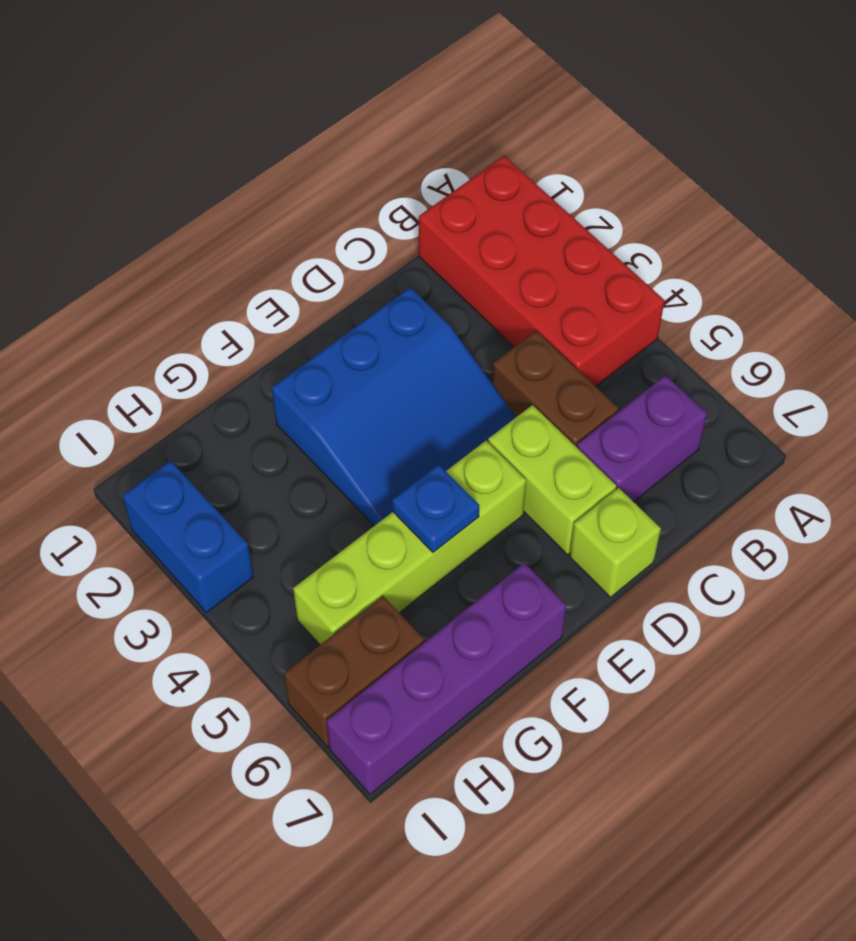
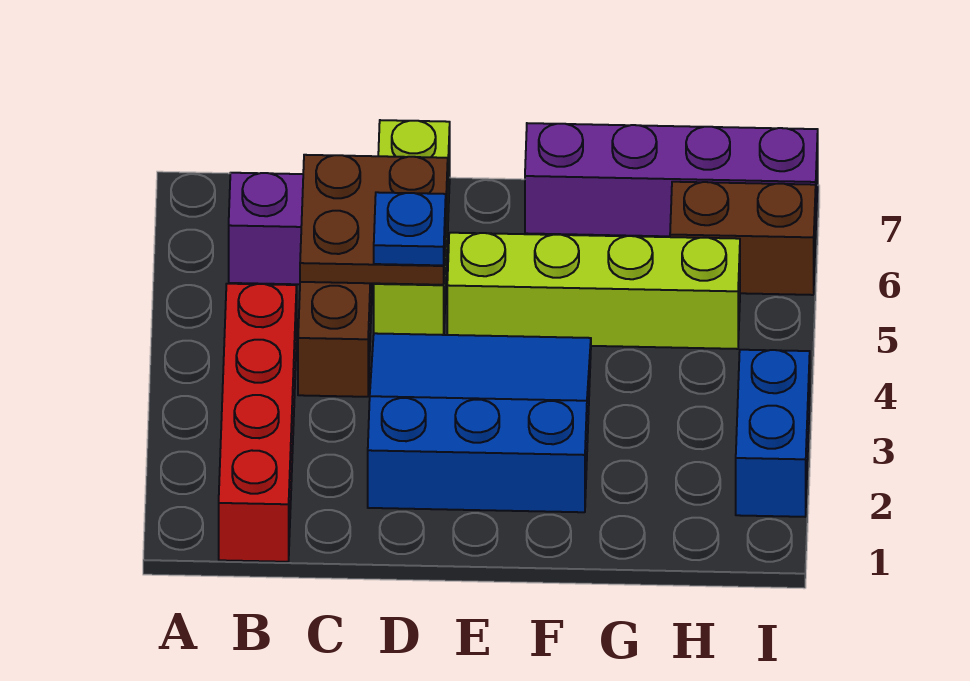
red brick A1:B4 level 1 -> red brick B1:B4 level 1
none -> brown plate C5:D6 level 2
blue plate F5 level 2 -> blue plate D5 level 3

